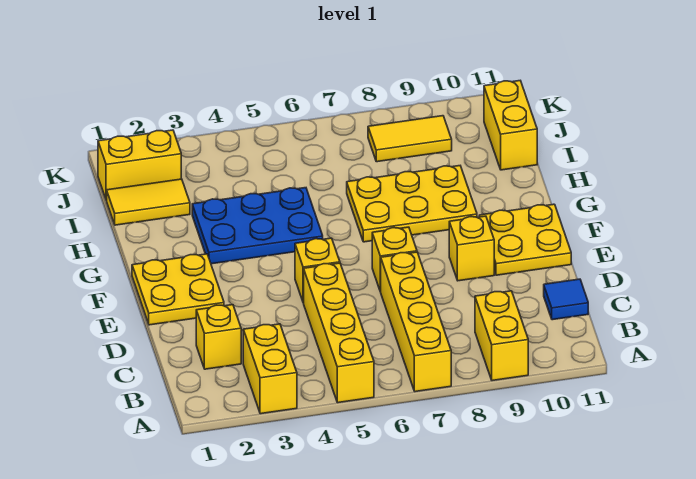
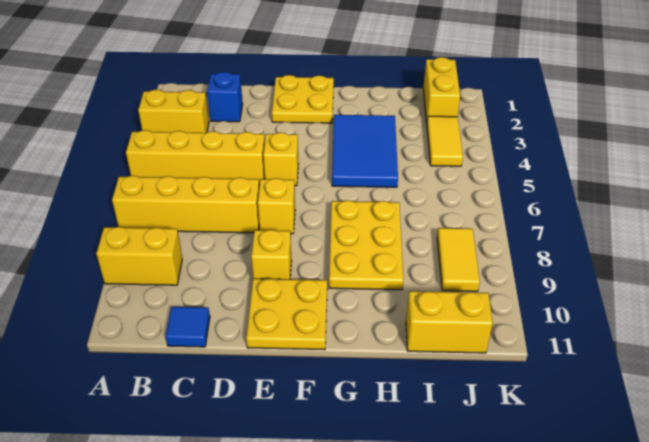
yellow brick C2 level 1 -> blue brick C2 level 1
blue plate G3:H5 level 1 -> blue tile G3:H5 level 1
yellow tile I1:I2 level 1 -> yellow tile J3:J4 level 1

